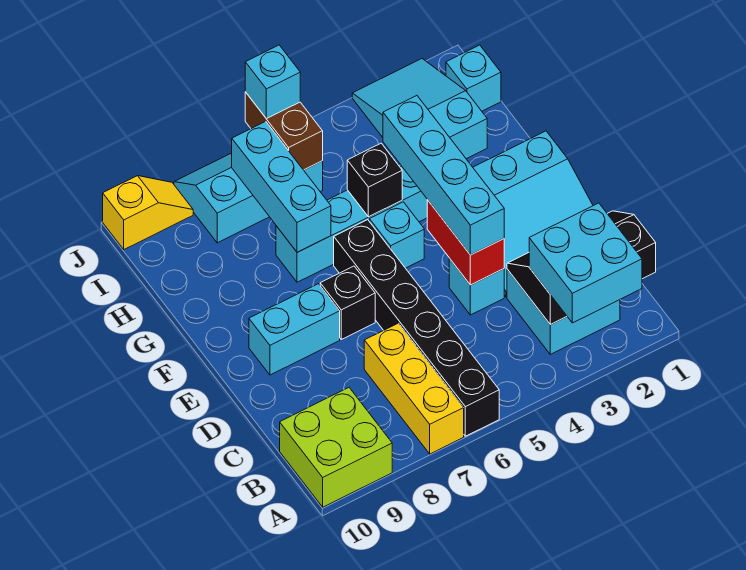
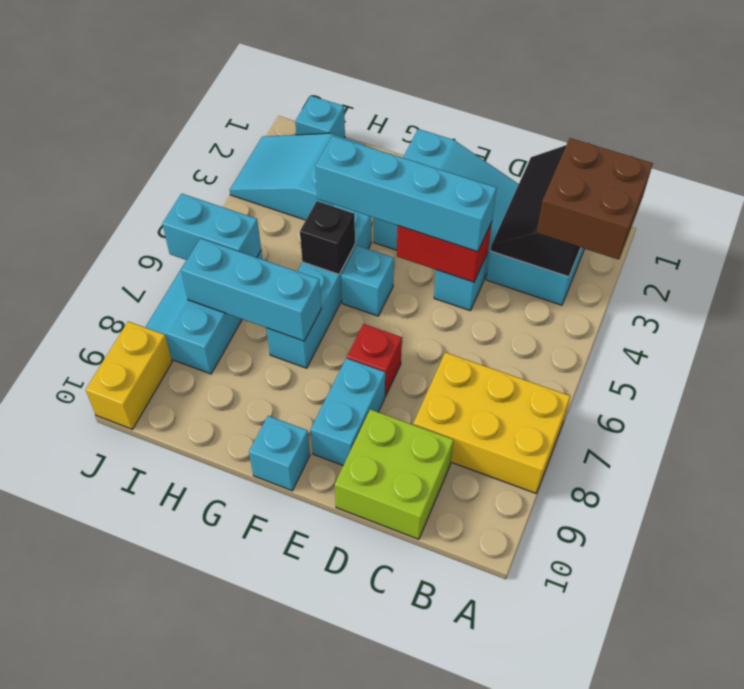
cyan brick A2:B3 level 3 -> brown brick A2:B3 level 3
black brick A6:F6 level 1 -> none
yellow brick A7:C7 level 1 -> yellow brick A7:C8 level 1
lime brick A9:B10 level 1 -> lime brick C9:D10 level 1
black brick E7 level 1 -> red brick E7 level 1
brown brick I6:J6 level 2 -> cyan brick I6:J6 level 2
cyan brick J6 level 3 -> cyan brick F10 level 1
yellow slope J9:J10 level 1 top 10 -> yellow brick J9:J10 level 1

